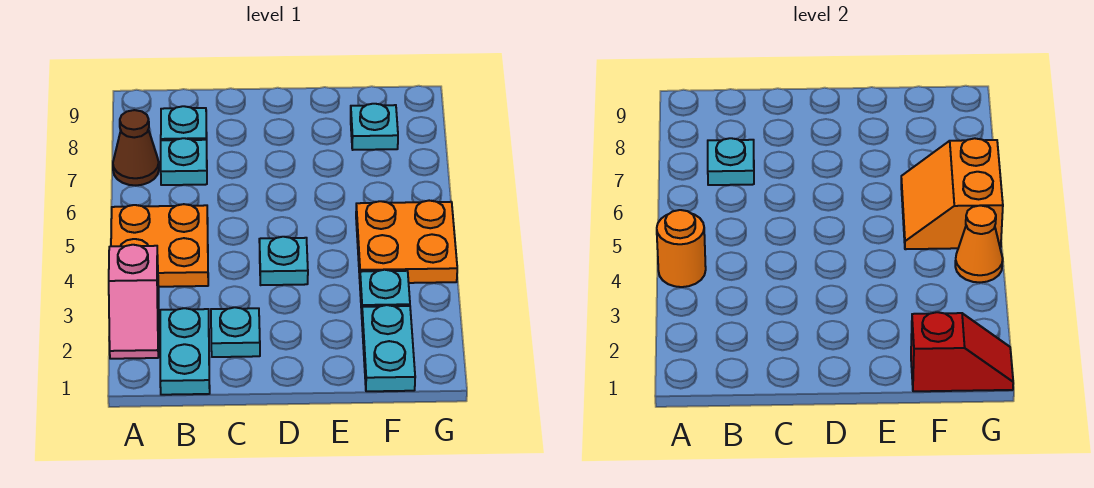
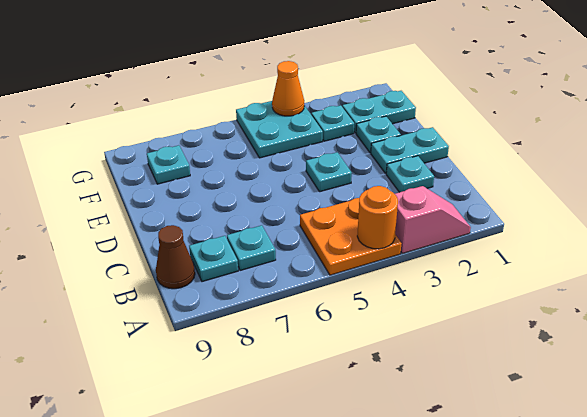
brown cone A7 level 1 -> brown cone B9 level 1
cyan plate B1:B2 level 1 -> cyan plate D1:D2 level 1
cyan plate B7 level 2 -> cyan plate E2 level 1
red slope F1:G1 level 2 top F -> none
orange plate F4:G5 level 1 -> cyan plate F4:G5 level 1
orange slope F5:G6 level 2 top G -> none

